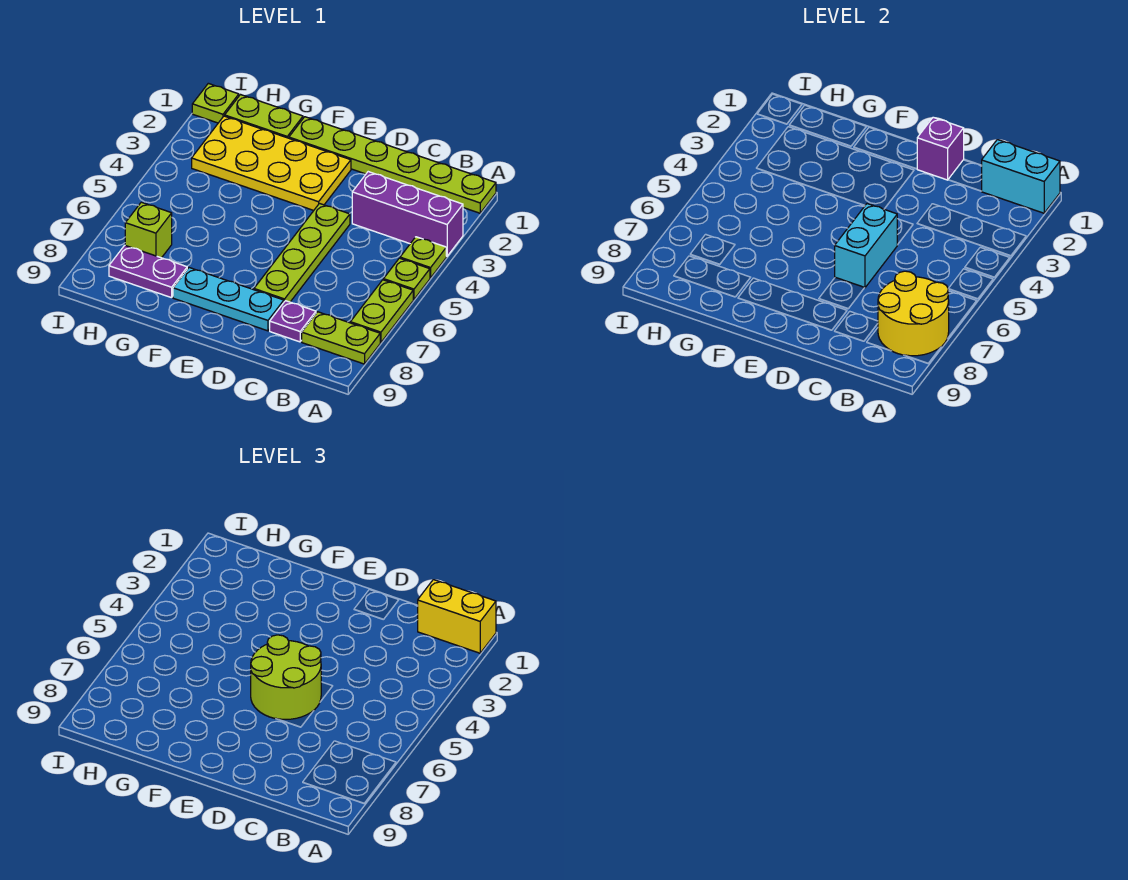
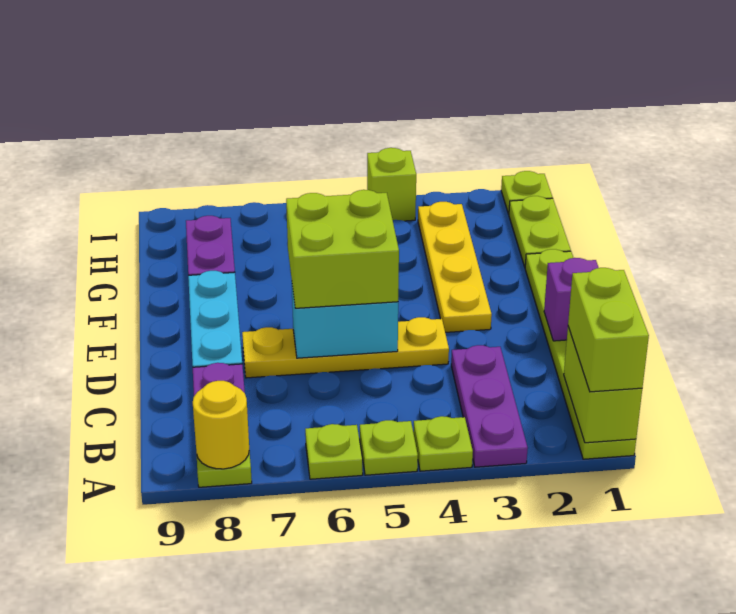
cyan brick A1:B1 level 2 -> lime brick A1:B1 level 2
yellow brick A1:B1 level 3 -> lime brick A1:B1 level 3
purple brick A3:C3 level 1 -> purple plate A3:C3 level 1
lime plate A6:A7 level 1 -> lime plate A6 level 1
yellow round brick A7:B8 level 2 -> yellow round brick A8 level 2
lime plate D4:D7 level 1 -> yellow plate D4:D7 level 1
lime round brick D5:E6 level 3 -> lime brick D5:E6 level 3
yellow plate E2:H3 level 1 -> yellow plate E3:H3 level 1
lime brick H7 level 1 -> lime brick I4 level 1

